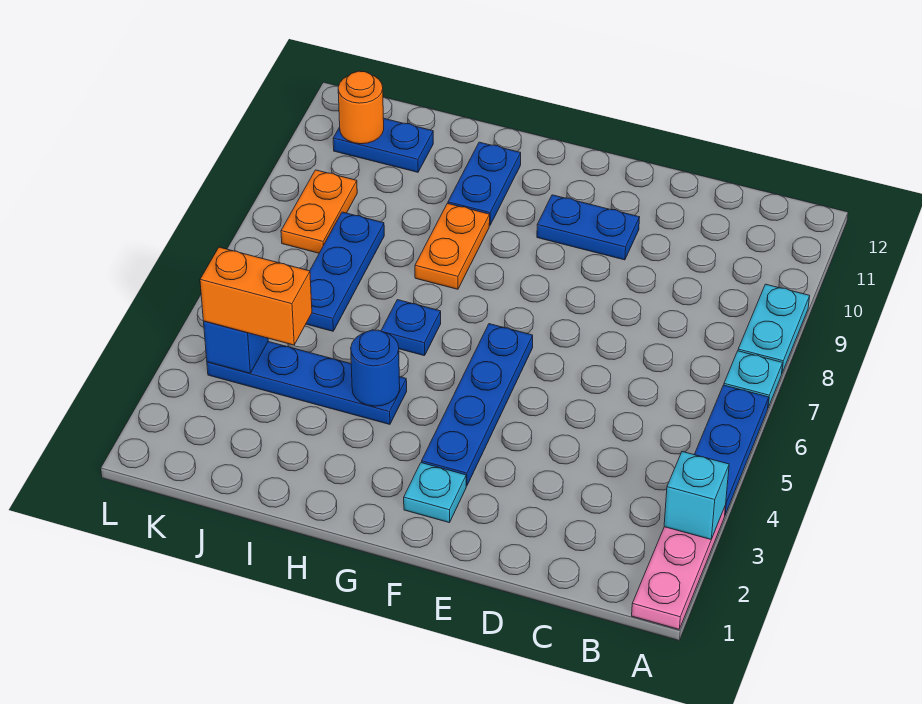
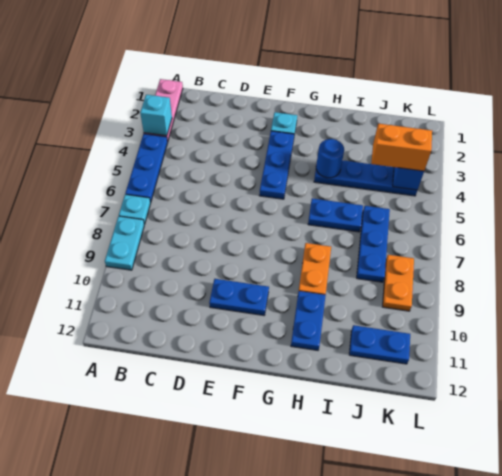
blue plate F3:F6 level 1 -> blue plate F3:F5 level 1
blue plate H6 level 1 -> blue plate H6:I6 level 1
orange round brick K11 level 2 -> none

